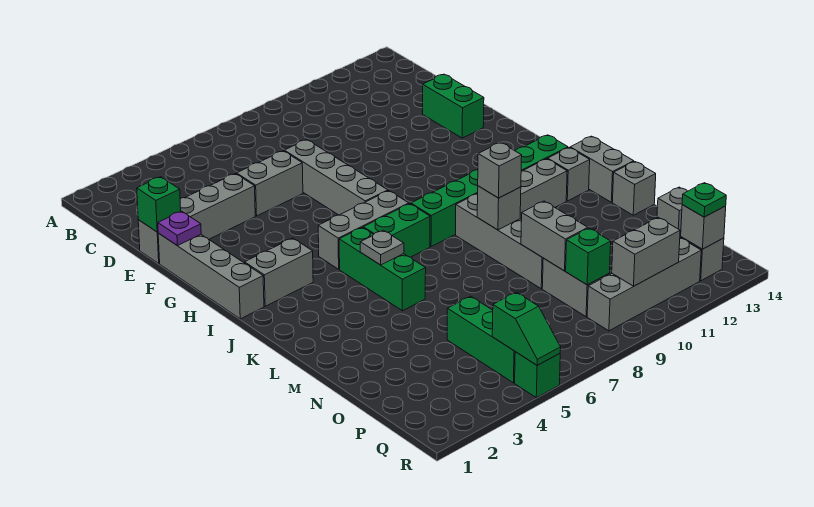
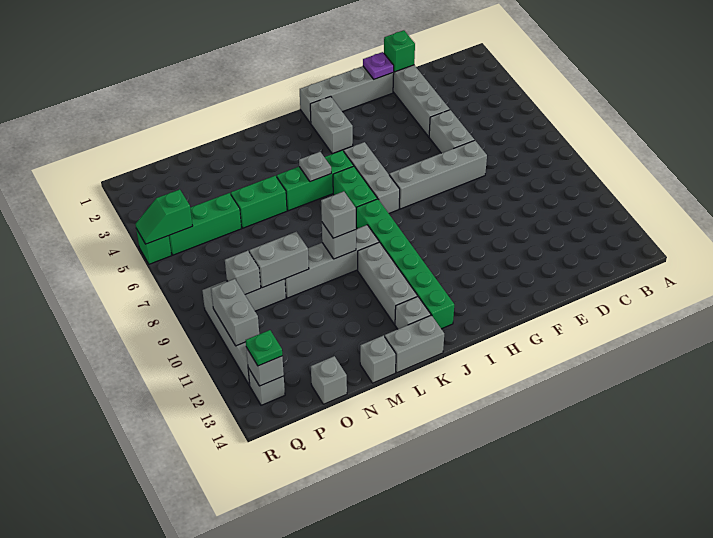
green brick E13:F13 level 1 -> green brick M5:N5 level 1
green brick P9 level 2 -> grey brick P9 level 2

